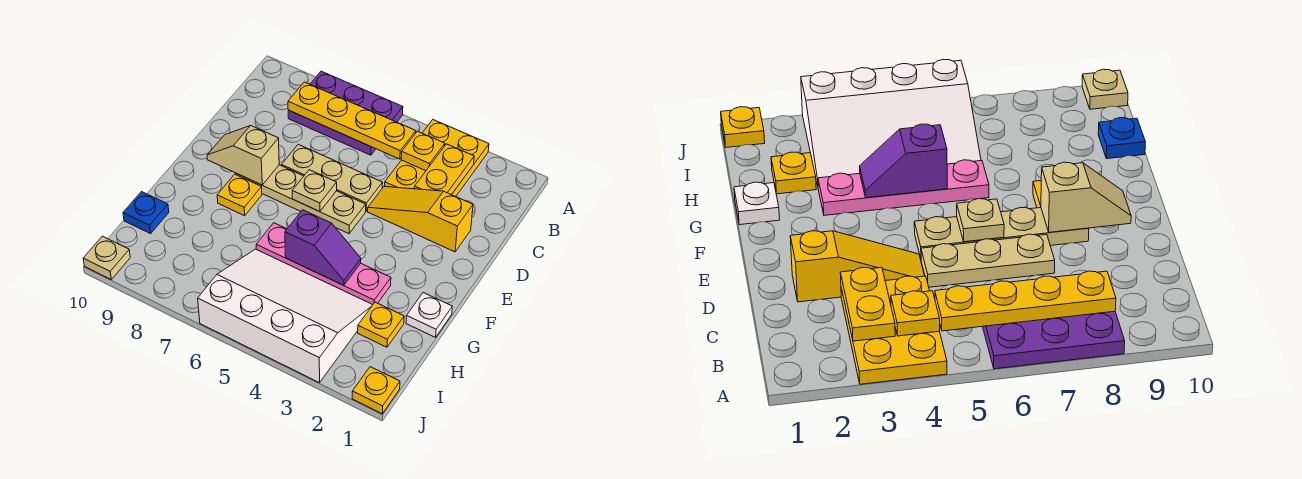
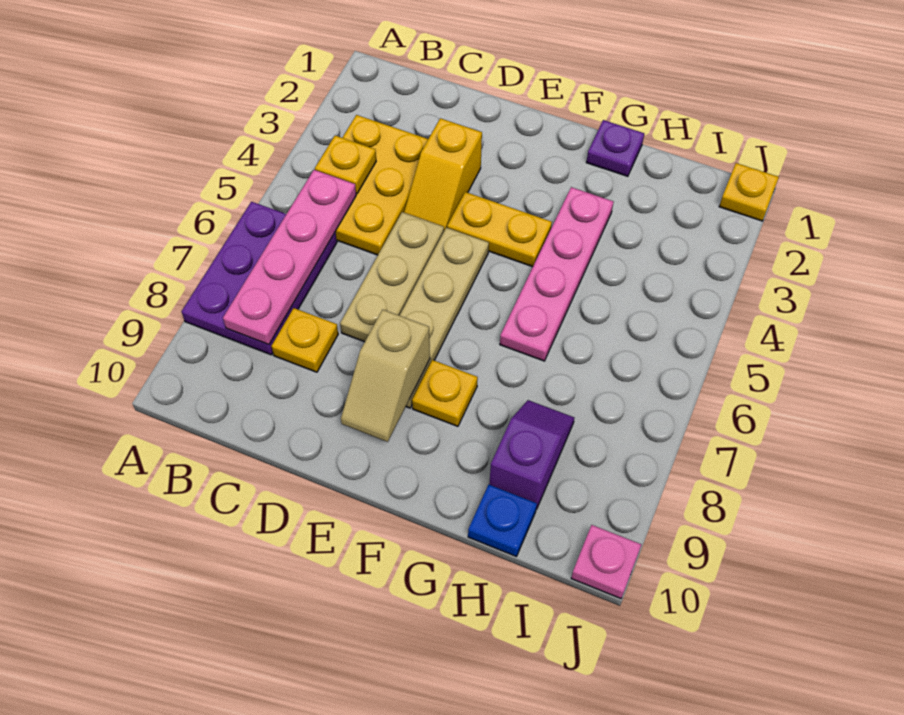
yellow plate A3:C4 level 1 -> yellow plate B3:C5 level 1
yellow plate B3:C3 level 2 -> yellow plate E4:F4 level 1
yellow plate B5:B8 level 2 -> pink plate B5:B8 level 2
yellow slope D2:D4 level 1 top 2 -> yellow slope D3:D4 level 1 top 3
tan plate E6 level 2 -> none
white plate G1 level 1 -> purple plate G1 level 1
purple slope G4:G5 level 2 top 5 -> purple slope H8:H9 level 1 top 9
yellow plate H2 level 1 -> yellow plate C8 level 1
white slope H3:J6 level 1 top J -> none
tan plate J10 level 1 -> pink plate J10 level 1

